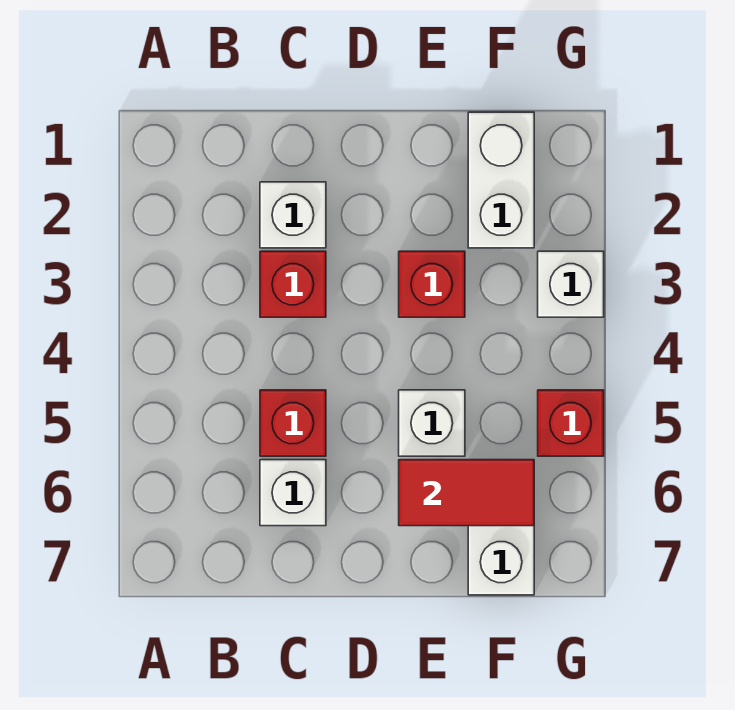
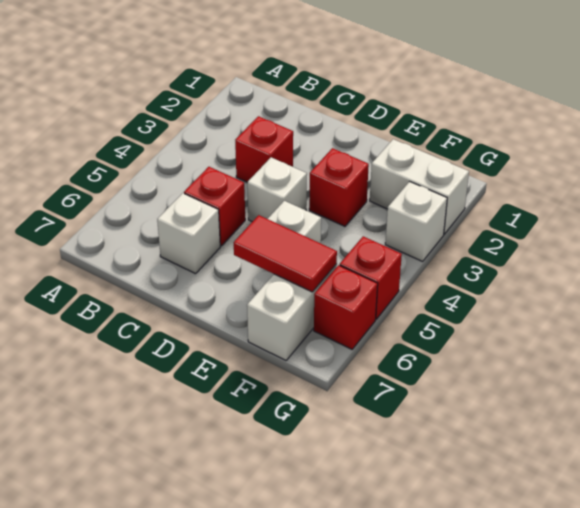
white brick C2 level 1 -> white brick D4 level 1
white brick F1:F2 level 1 -> white brick F2:G2 level 1
none -> red brick G6 level 1

